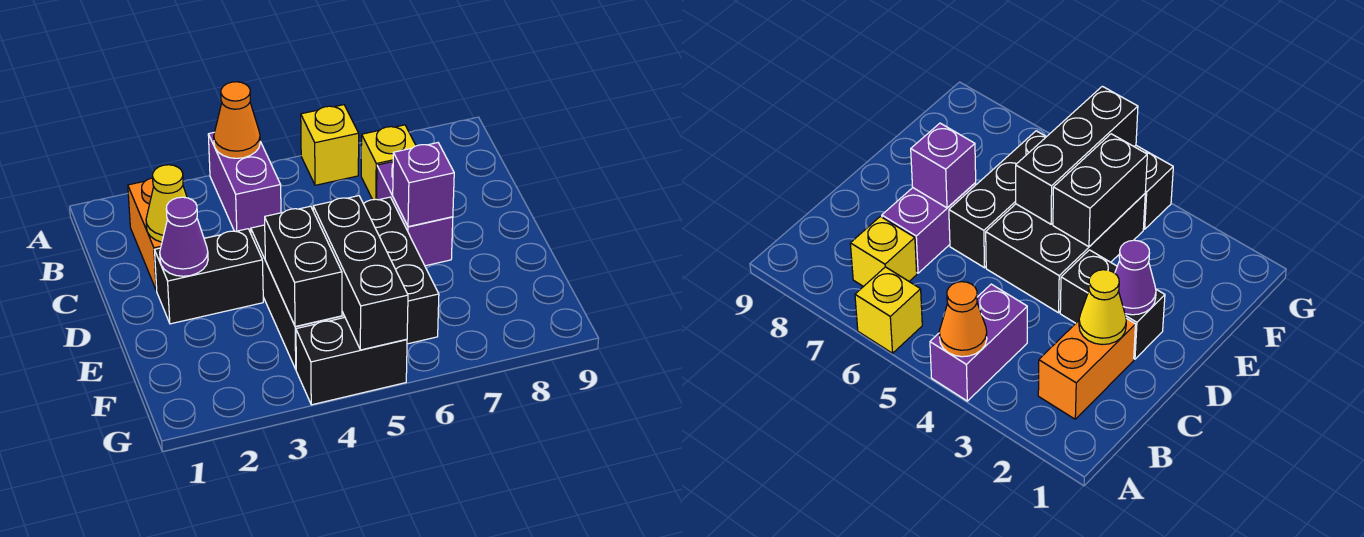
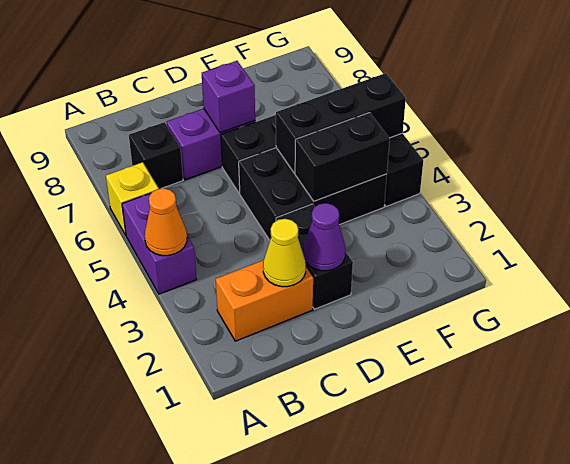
purple brick A4:B4 level 1 -> purple brick A4:A5 level 1
yellow brick B7 level 1 -> black brick B7 level 1

